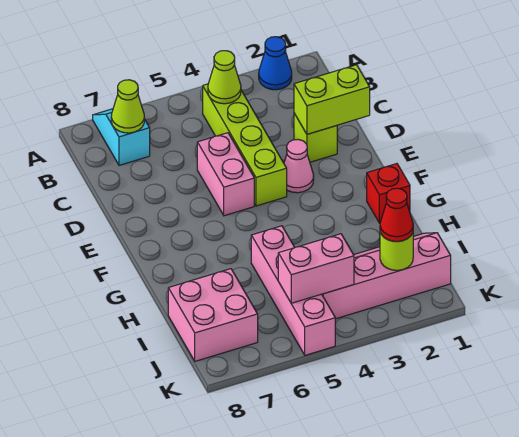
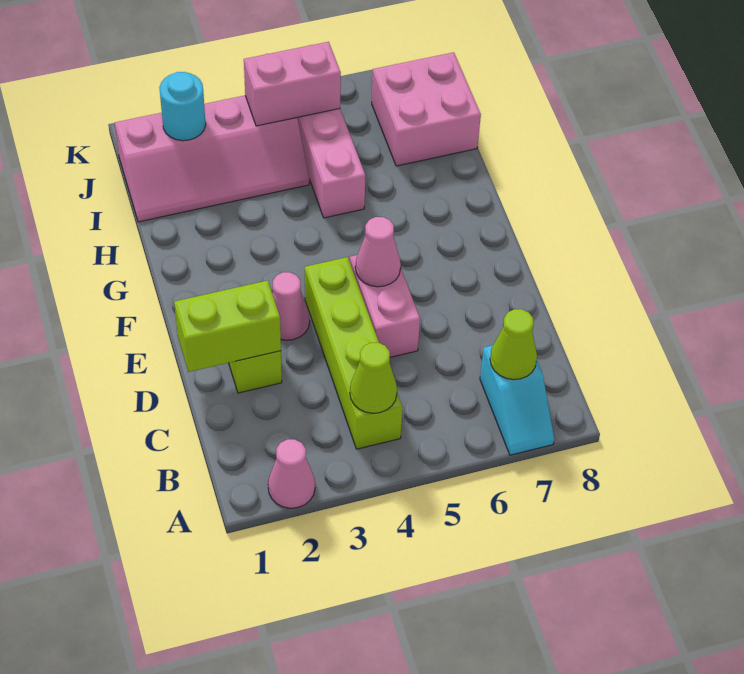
blue cone A2 level 1 -> pink cone A2 level 1
none -> pink cone E5 level 2
red brick G1 level 1 -> none
lime round brick J2 level 2 -> cyan round brick J2 level 2
red cone J2 level 3 -> none

